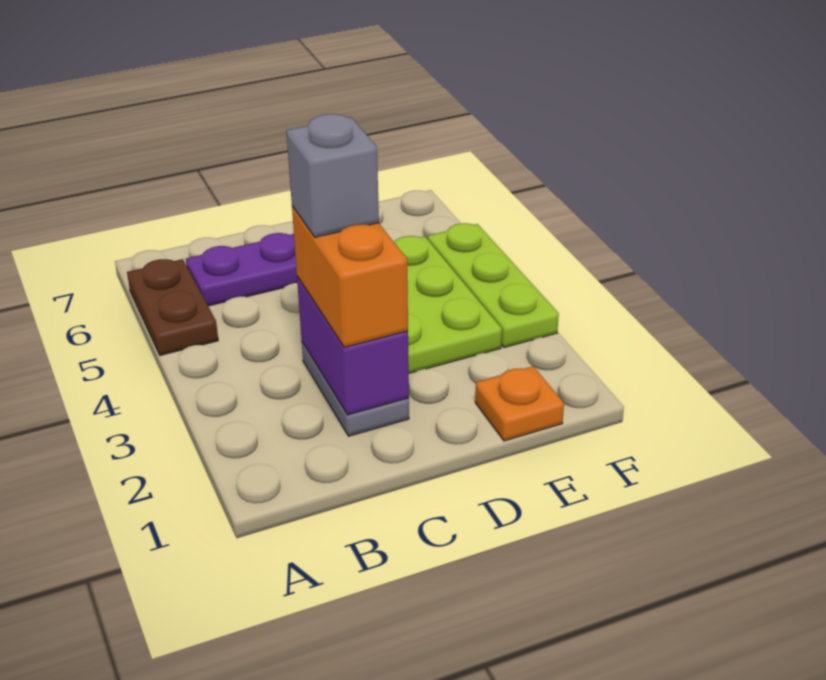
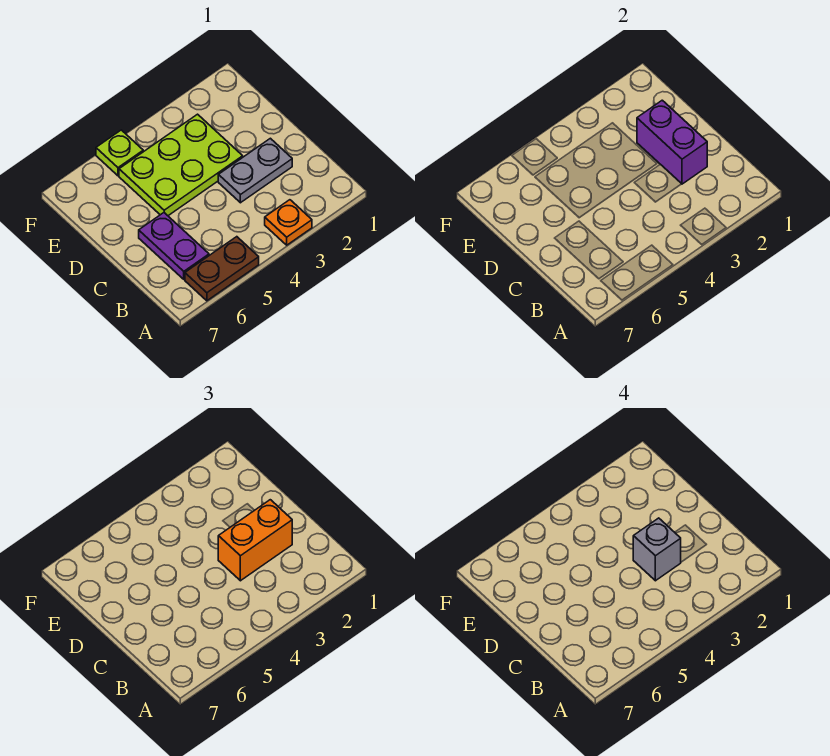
purple brick C2:C3 level 2 -> purple brick C2:D2 level 2
orange plate E1 level 1 -> orange plate A3 level 1
lime plate F3:F5 level 1 -> lime plate F5 level 1

